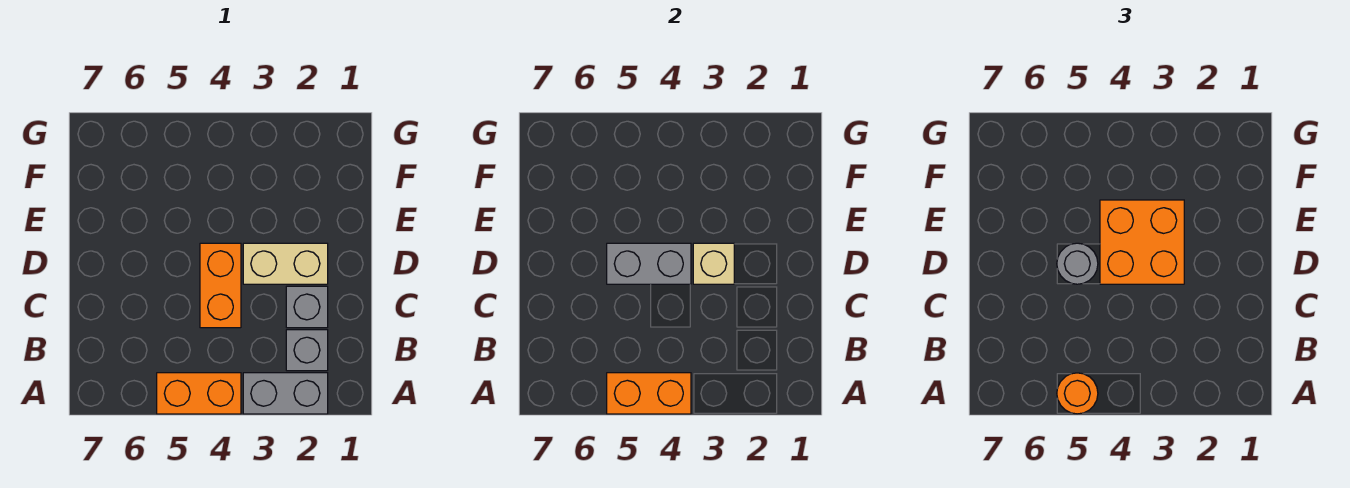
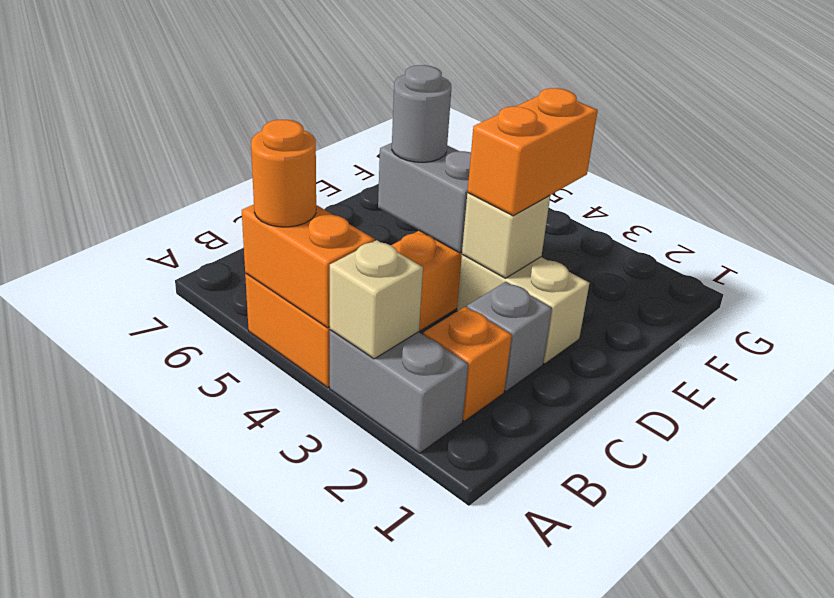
none -> tan brick A3 level 2
grey brick B2 level 1 -> orange brick B2 level 1
orange brick D3:E4 level 3 -> orange brick D3:E3 level 3

